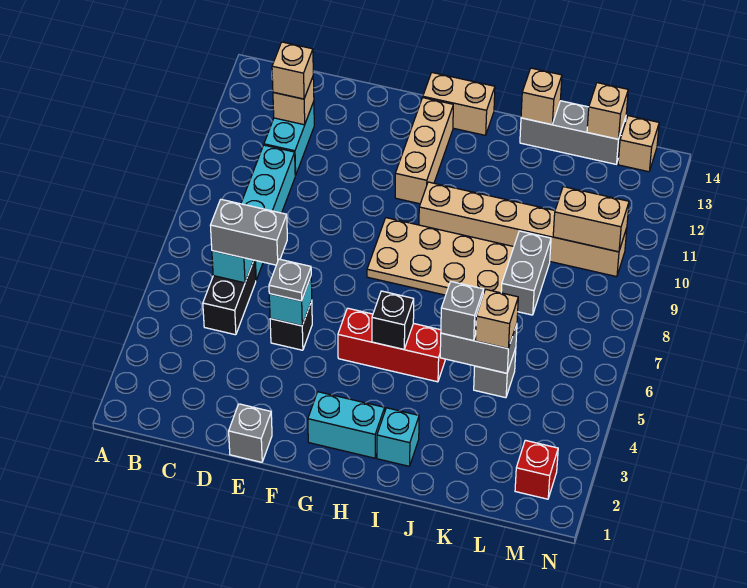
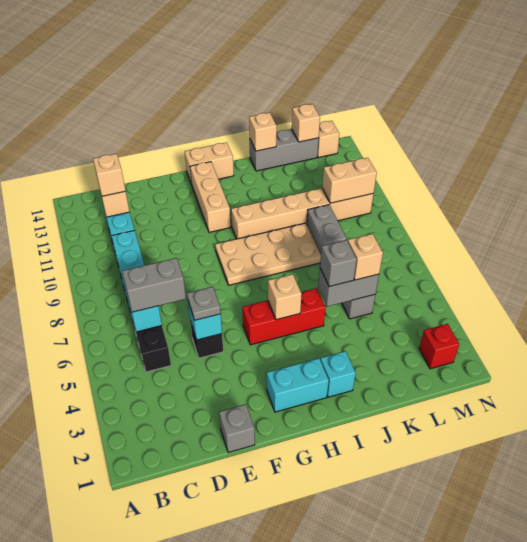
black brick H5 level 2 -> tan brick H5 level 2

